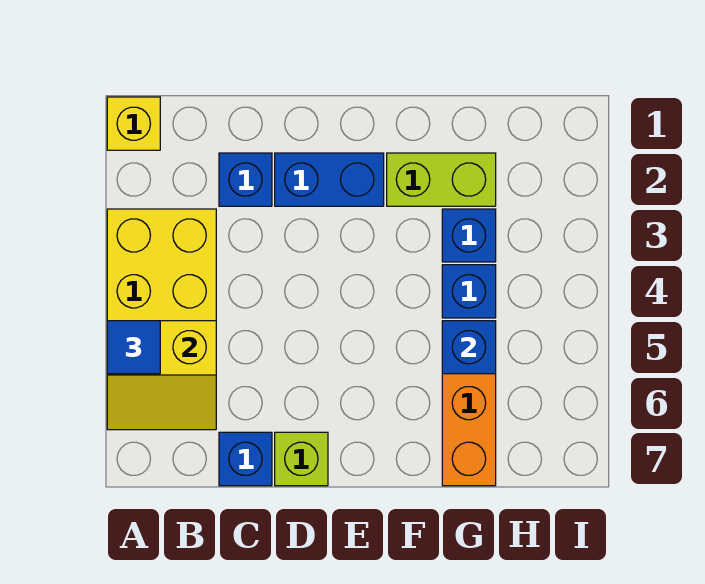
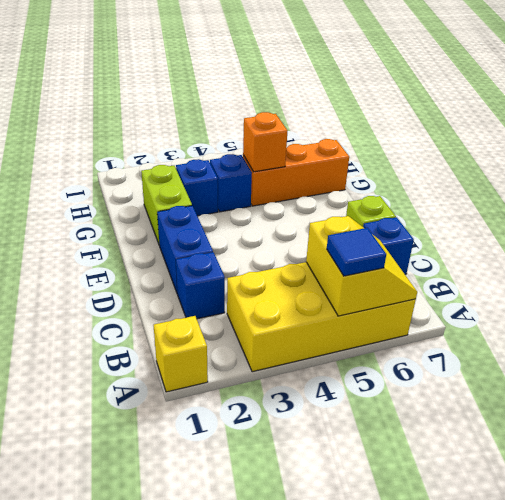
blue brick G5 level 2 -> orange brick G5 level 2

